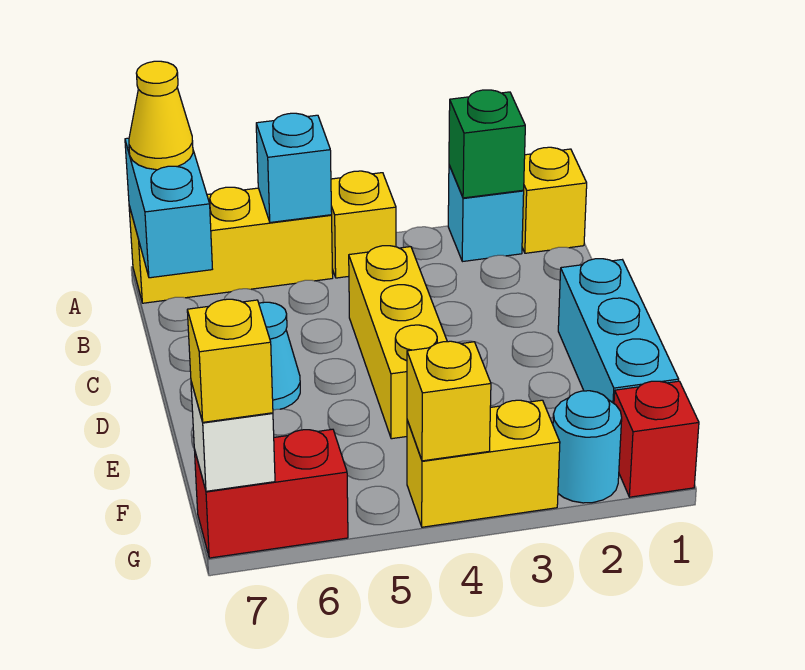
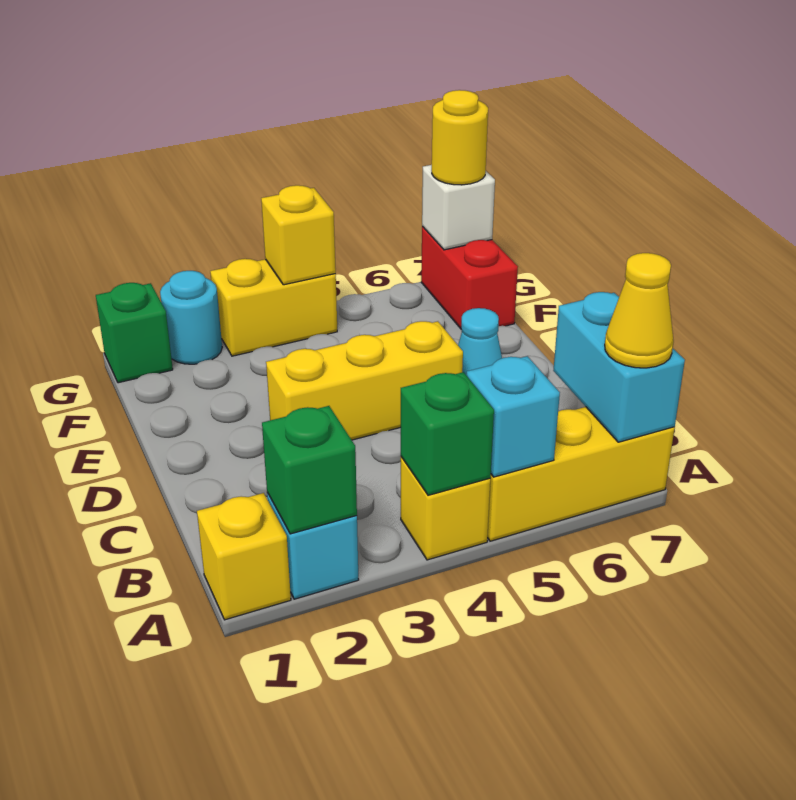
none -> green brick A4 level 2
yellow brick C4:E4 level 1 -> yellow brick D3:D5 level 1
cyan brick D1:F1 level 1 -> none
red brick G1 level 1 -> green brick G1 level 1
red brick G6:G7 level 1 -> red brick F7:G7 level 1
yellow brick G7 level 3 -> yellow round brick G7 level 3

